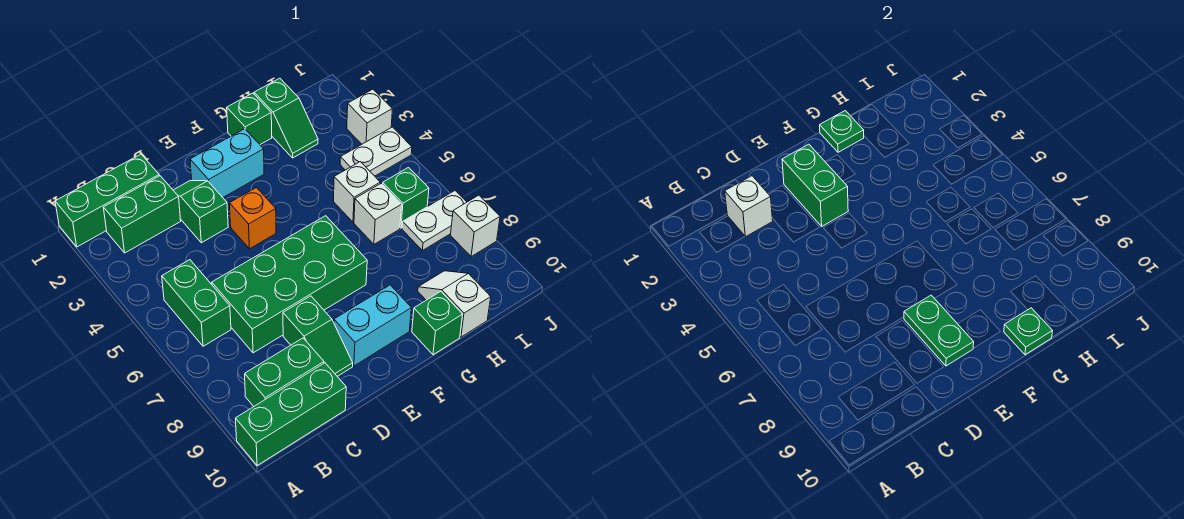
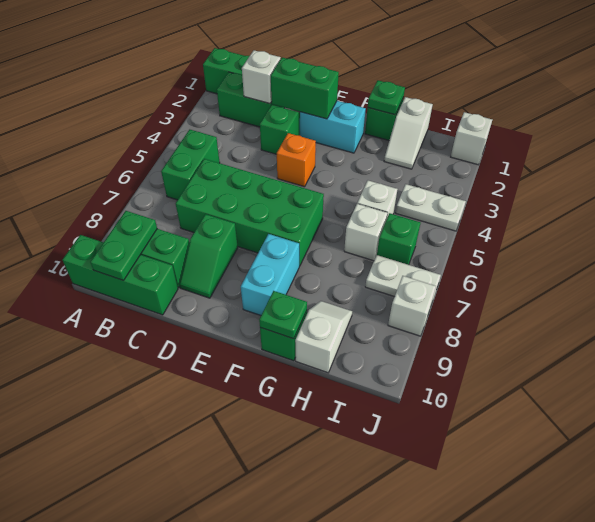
green brick E2:E3 level 2 -> green brick D2:E2 level 2
green plate E8:E9 level 2 -> green plate B9:B10 level 2
cyan brick E9:F9 level 1 -> cyan brick F8:F9 level 1
green slope H1:H2 level 1 top 1 -> white slope H1:H2 level 1 top 1
white brick J3 level 1 -> white brick J1 level 1

